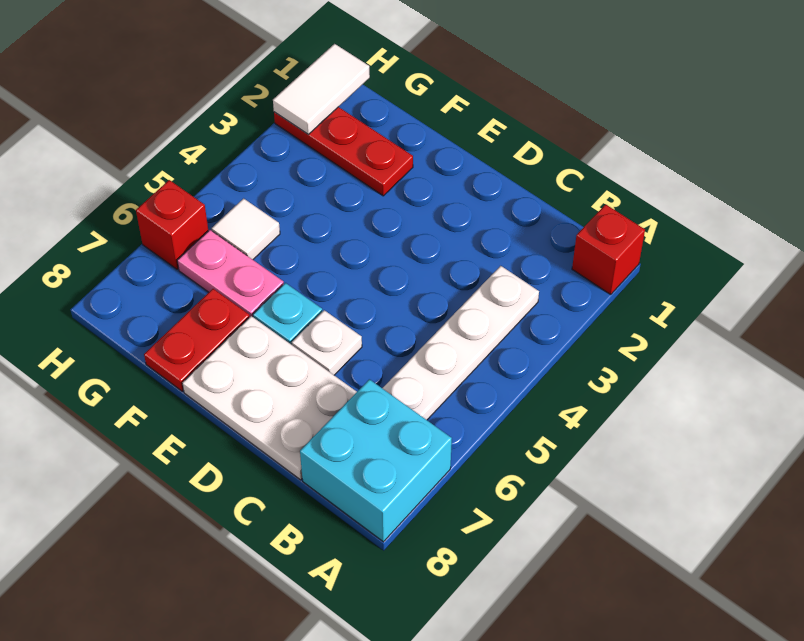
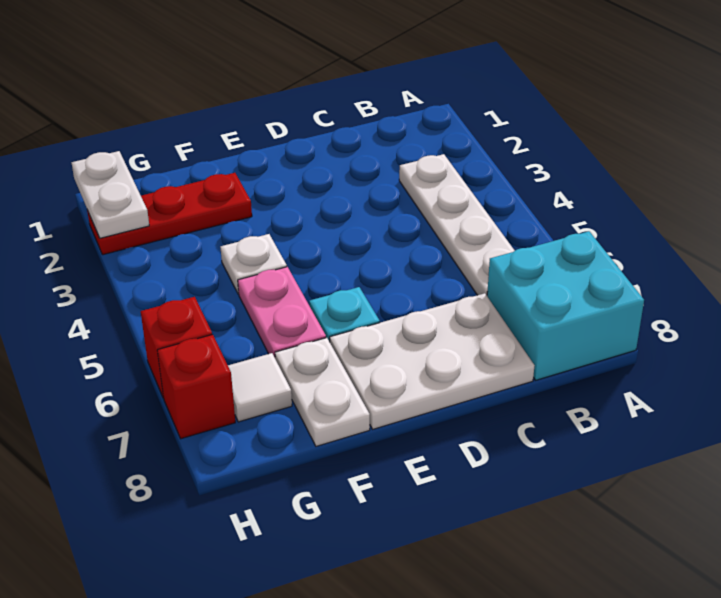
red brick A1 level 1 -> red brick H7 level 1
white plate D6 level 1 -> white plate F4 level 1
pink plate F6:G6 level 1 -> pink plate F5:F6 level 1
red plate F7:F8 level 1 -> white plate F7:F8 level 1
white tile G5 level 1 -> white tile G7 level 1
white tile H1:H2 level 2 -> white plate H1:H2 level 2

